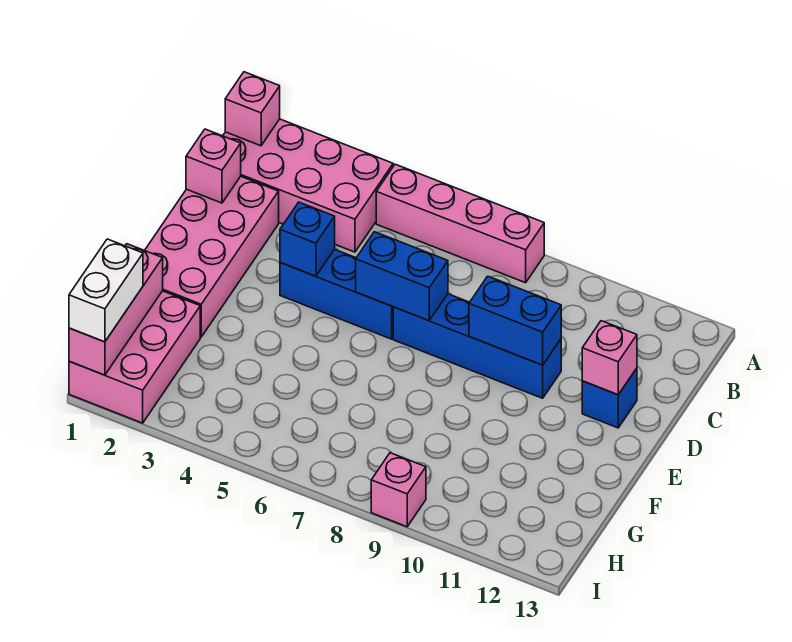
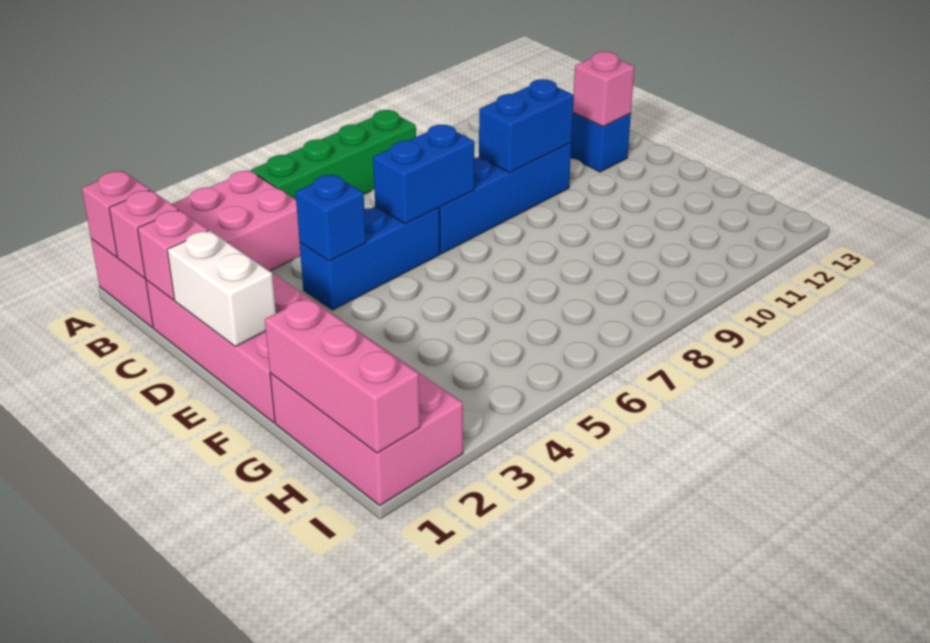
pink brick A5:A8 level 1 -> green brick A5:A8 level 1
white brick H1:I1 level 3 -> white brick D1:E1 level 2
pink brick I9 level 1 -> pink brick B1 level 2

